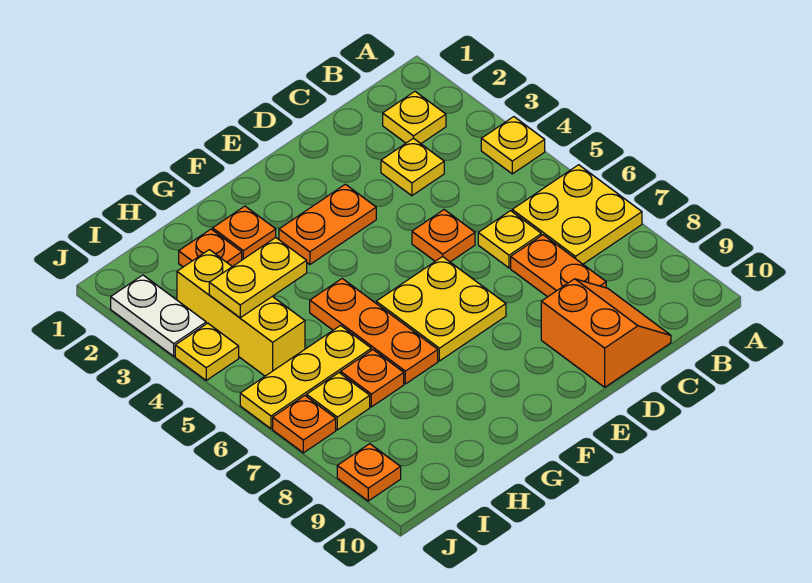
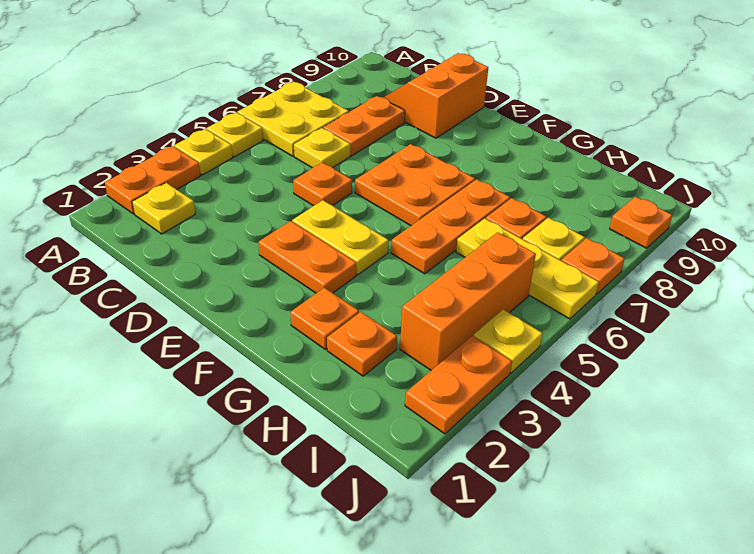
none -> orange plate A2:A3 level 1
yellow plate C3 level 1 -> yellow plate A5 level 1
yellow plate E6:F7 level 1 -> orange plate E6:F7 level 1
yellow plate H4:I4 level 2 -> yellow plate E4:F4 level 1
yellow brick I3:I5 level 1 -> orange brick I3:I5 level 1
white plate J2:J3 level 1 -> orange plate J2:J3 level 1

